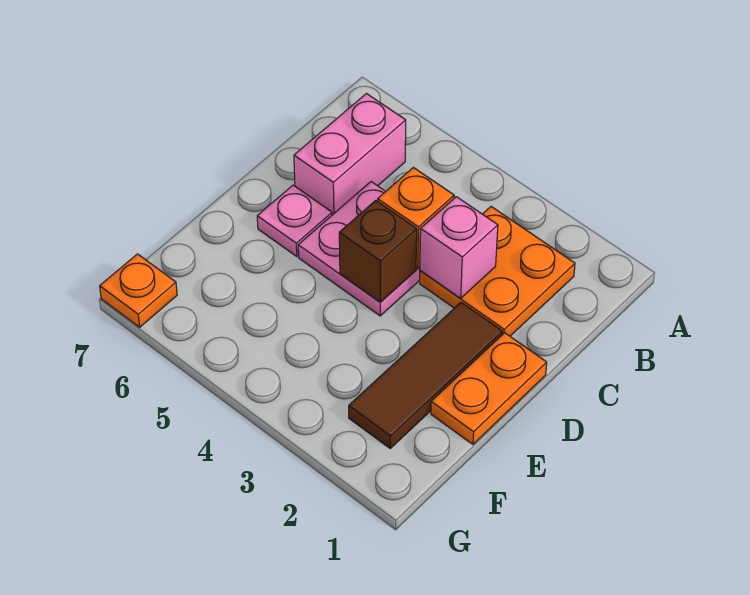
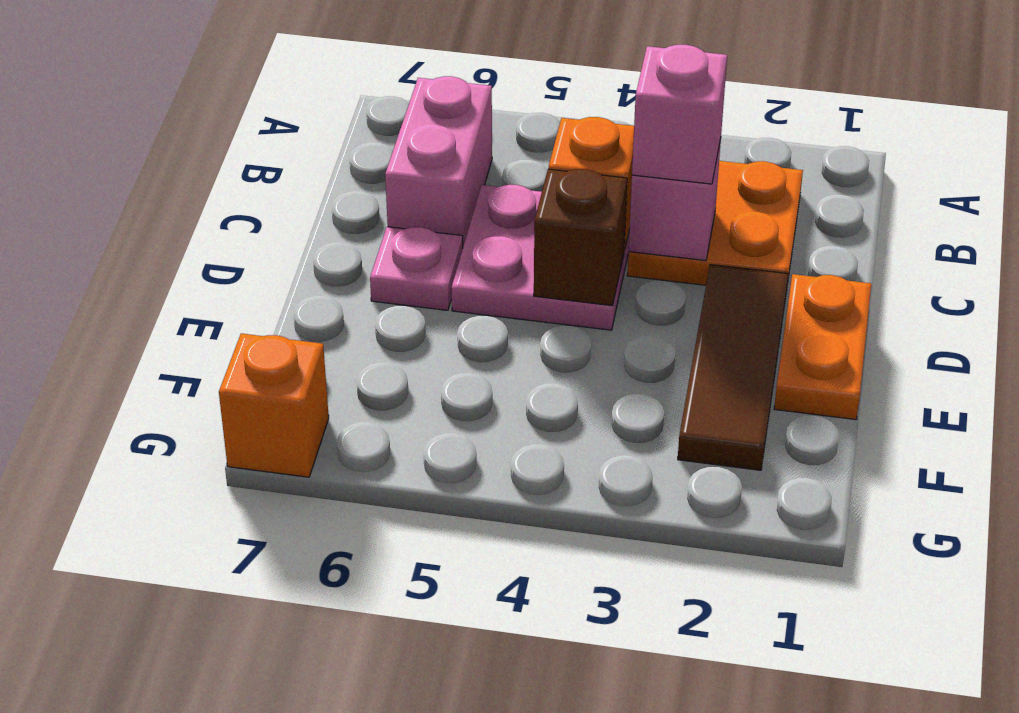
none -> pink brick C3 level 3
orange plate G7 level 1 -> orange brick G7 level 1

